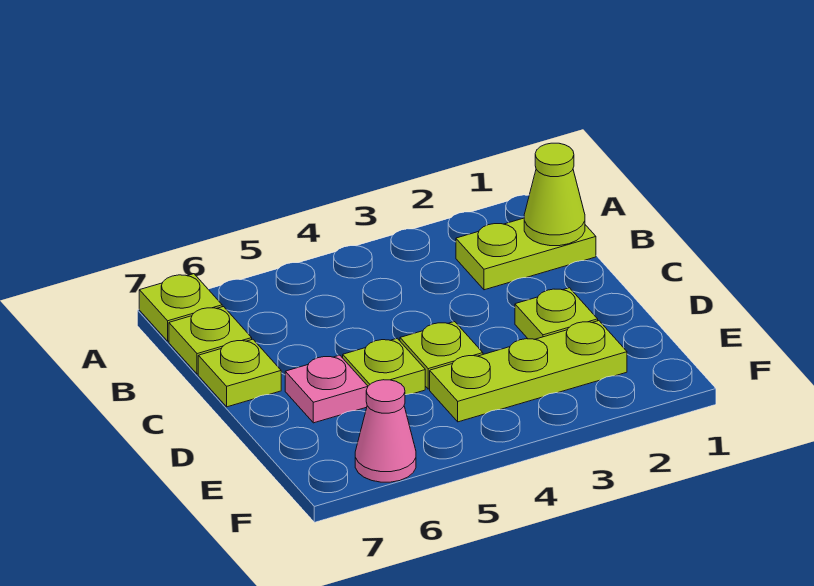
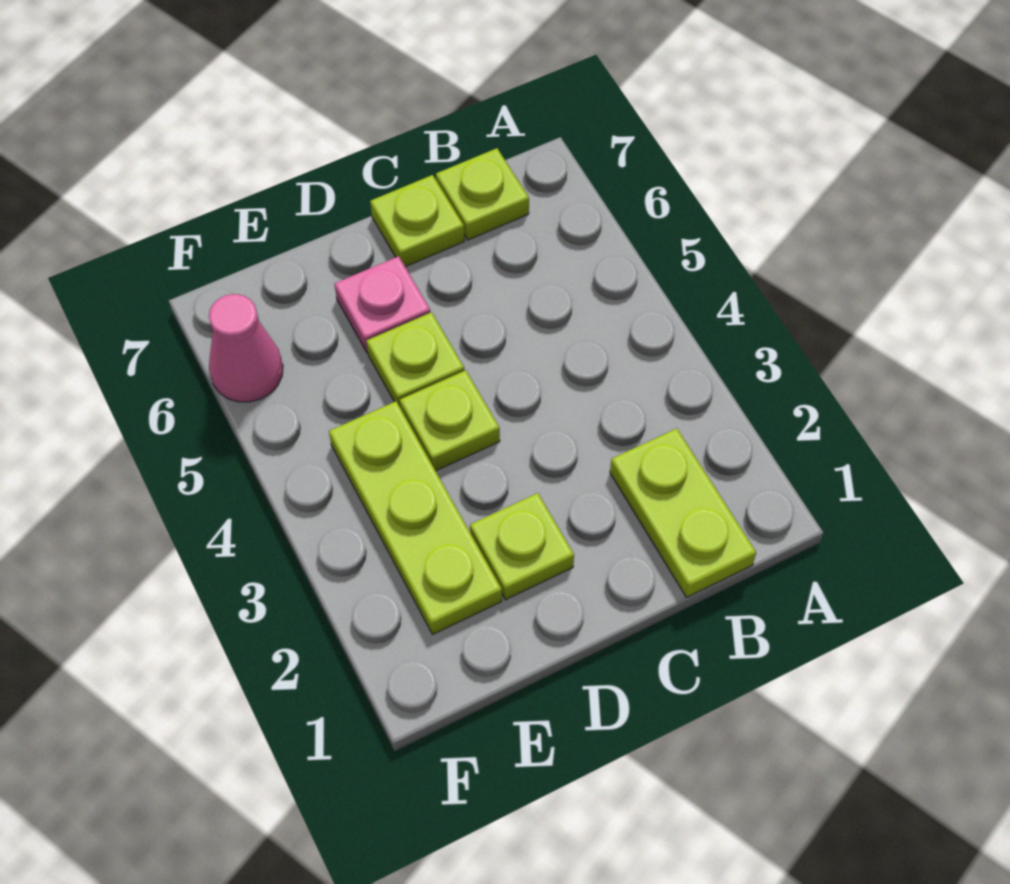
lime plate A7 level 1 -> none
lime cone B1 level 2 -> none

